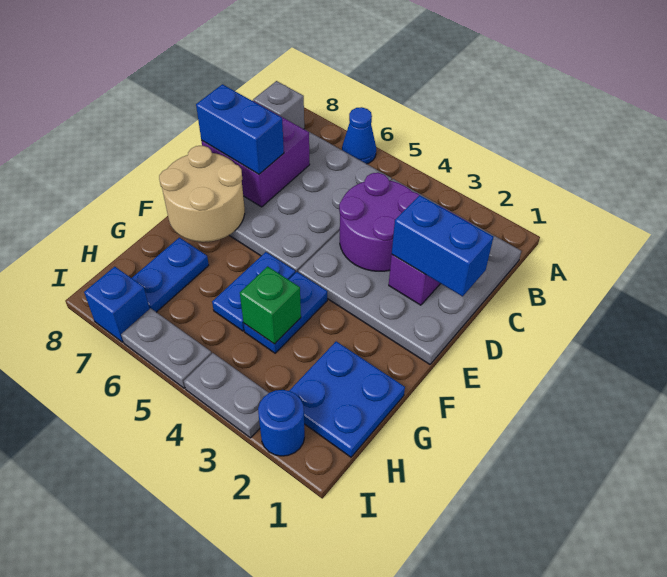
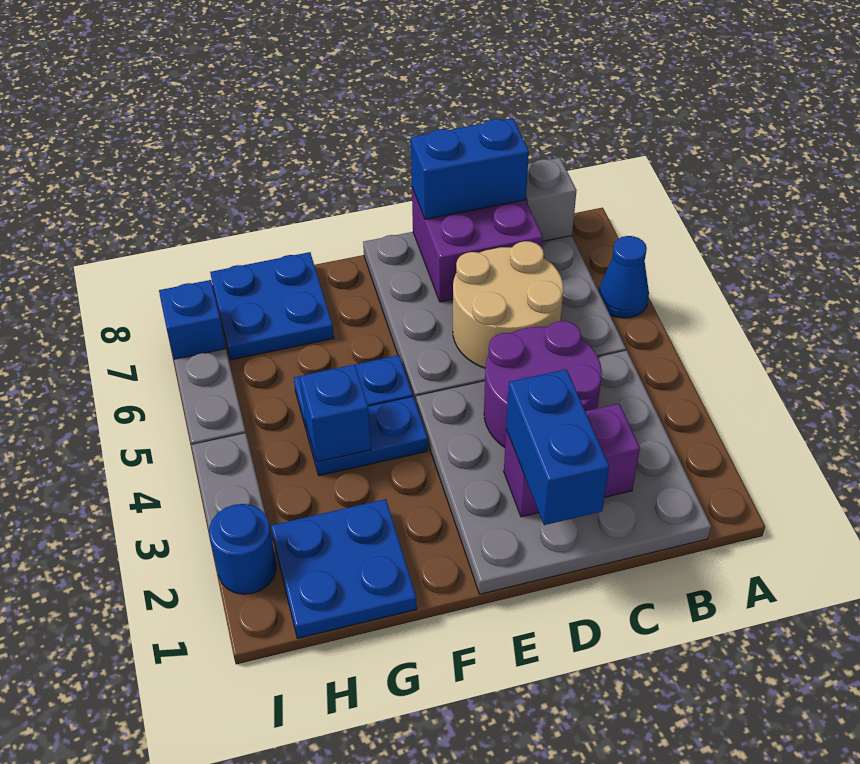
blue brick D7:D8 level 3 -> blue brick C8:D8 level 3
tan round brick E7:F8 level 2 -> tan round brick C5:D6 level 2
green brick G4 level 2 -> blue brick G4 level 2
blue plate G7:H7 level 1 -> blue plate G7:H8 level 1

